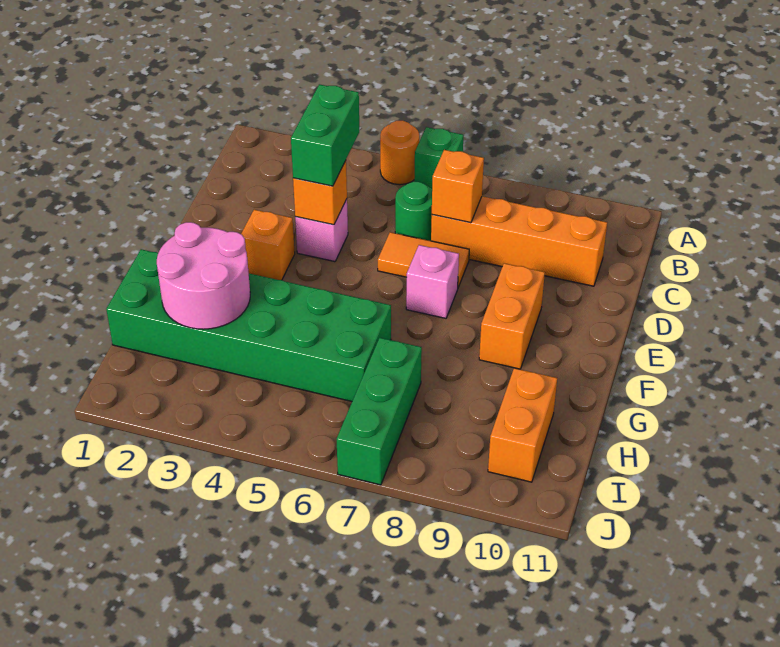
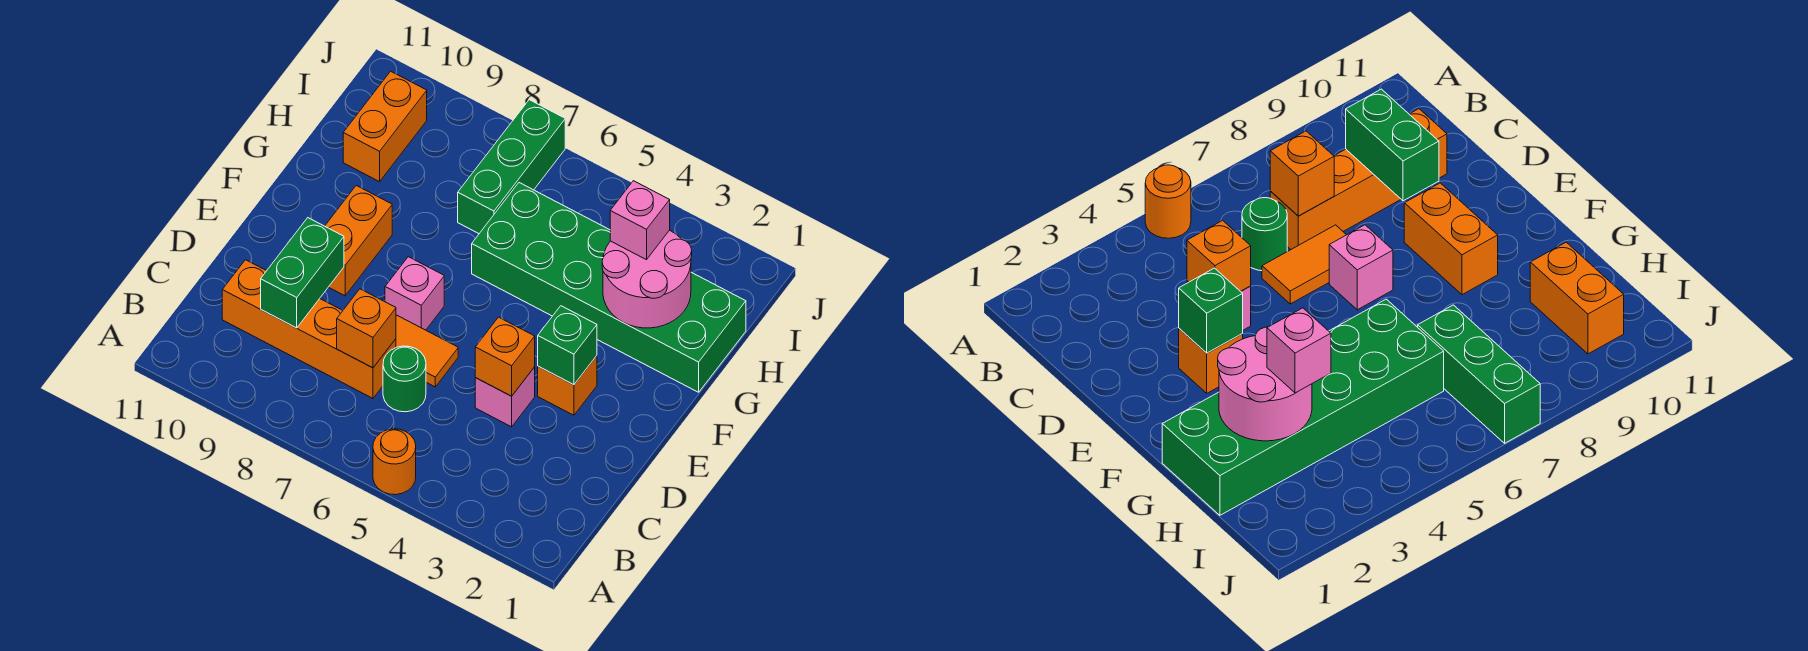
green brick A6 level 1 -> green brick E3 level 2
green brick C4:D4 level 3 -> green brick C9:D9 level 2
none -> pink brick H3 level 3

